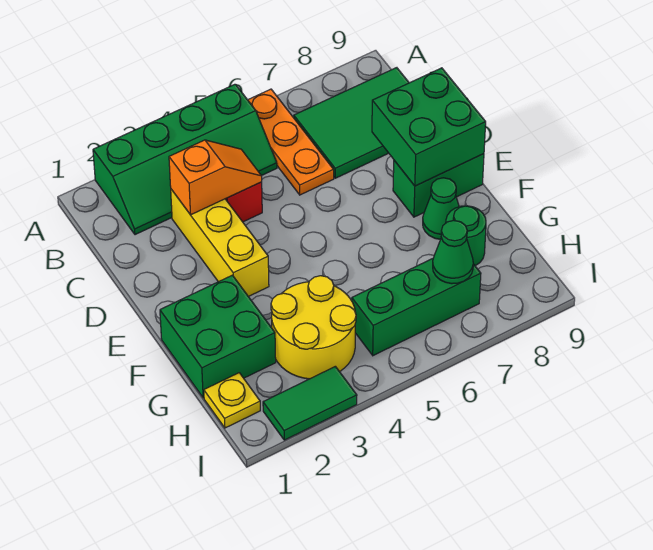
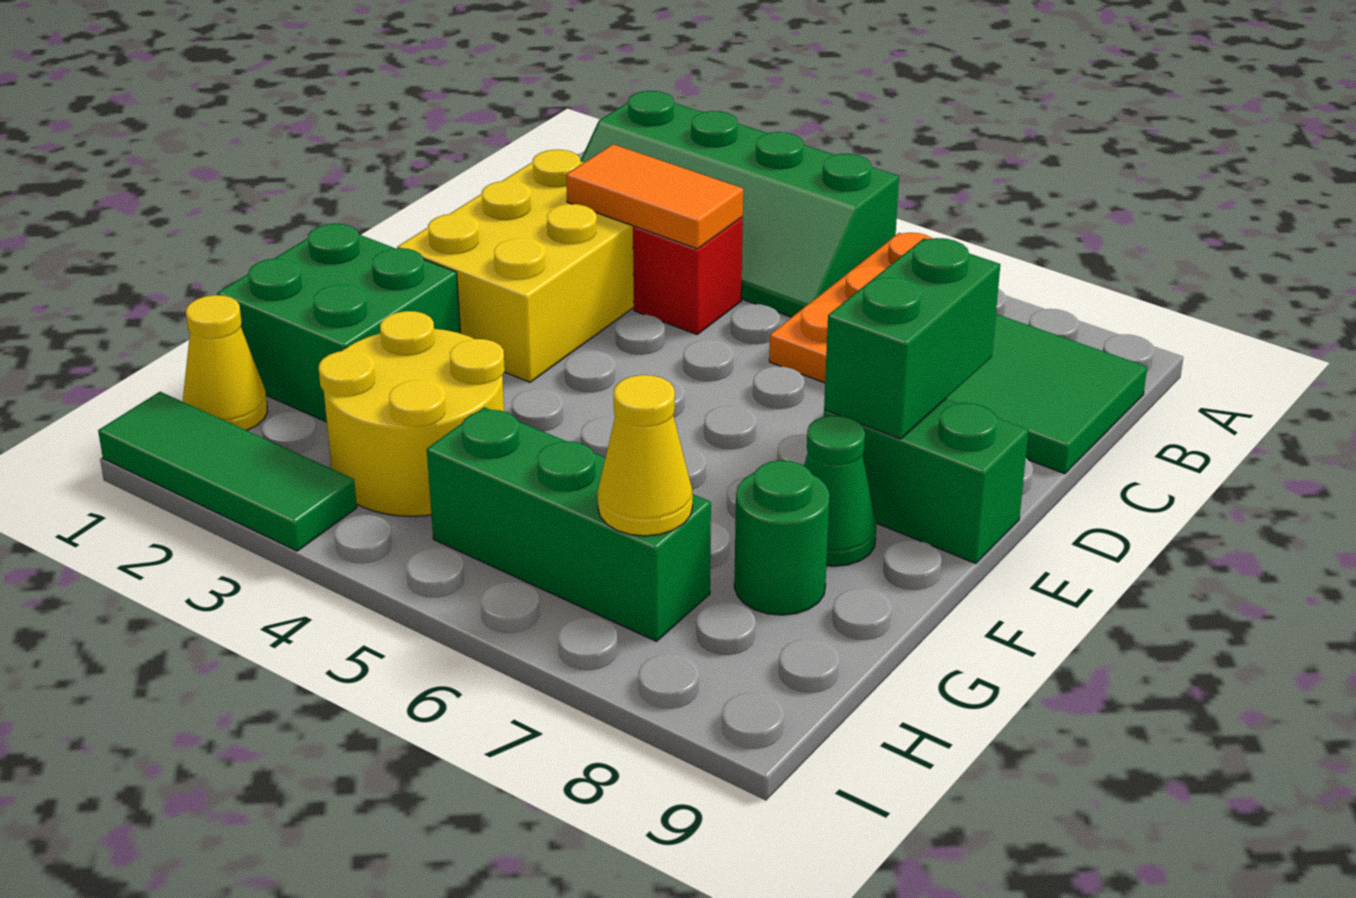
yellow brick C3:E3 level 1 -> yellow brick C2:E3 level 1
orange slope C3:C4 level 2 top 3 -> orange tile C3:C4 level 2
green brick D8:E9 level 2 -> green brick D8:E8 level 2
yellow plate H1 level 1 -> yellow cone H1 level 1
green cone H7 level 2 -> yellow cone H7 level 2
green tile I2:I3 level 1 -> green tile I1:I3 level 1

